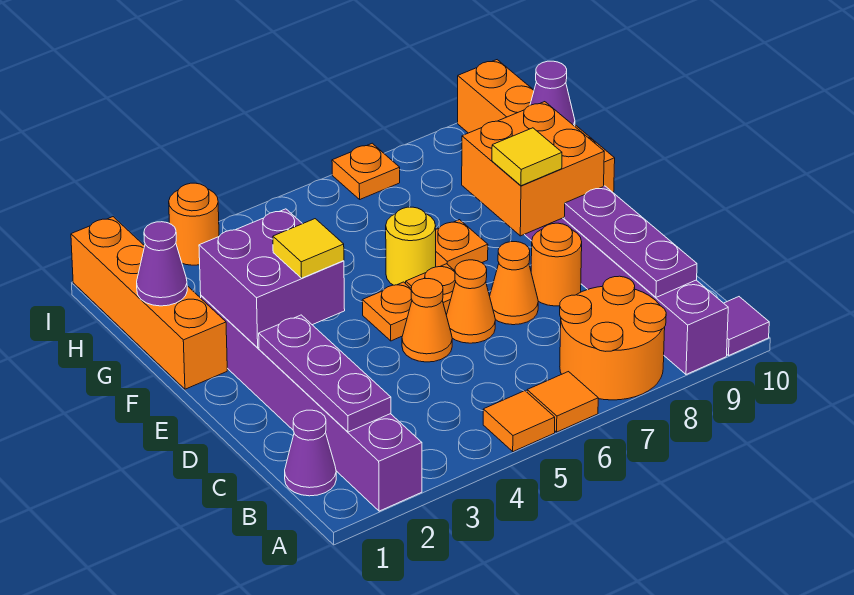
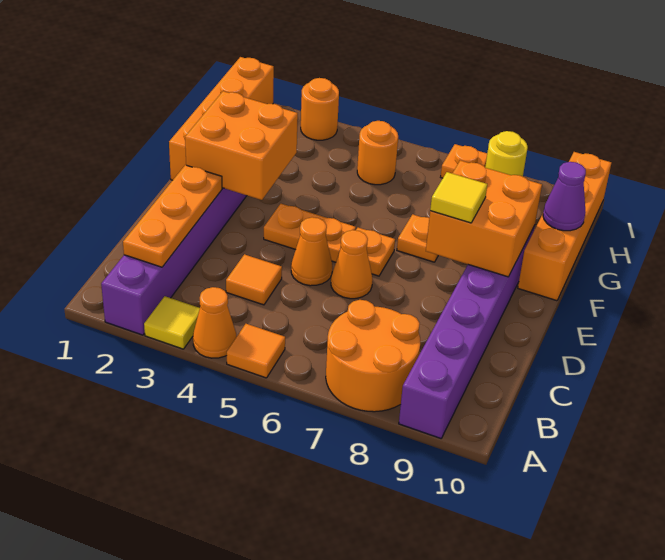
orange tile A6 level 1 -> orange tile C4 level 1
purple tile A10 level 1 -> none
purple cone B1 level 1 -> none
purple plate B2:D2 level 2 -> orange plate B2:D2 level 2
purple plate B9:D9 level 2 -> none
orange cone D7 level 1 -> orange cone A4 level 1
orange round brick D8 level 1 -> orange round brick H5 level 1
purple brick E2:F3 level 2 -> orange brick E2:F3 level 2
yellow tile E3 level 3 -> yellow tile A3 level 1
orange plate E5 level 1 -> orange plate E4:E5 level 1
yellow round brick F6 level 1 -> yellow round brick I8 level 1
purple cone G1 level 2 -> none

